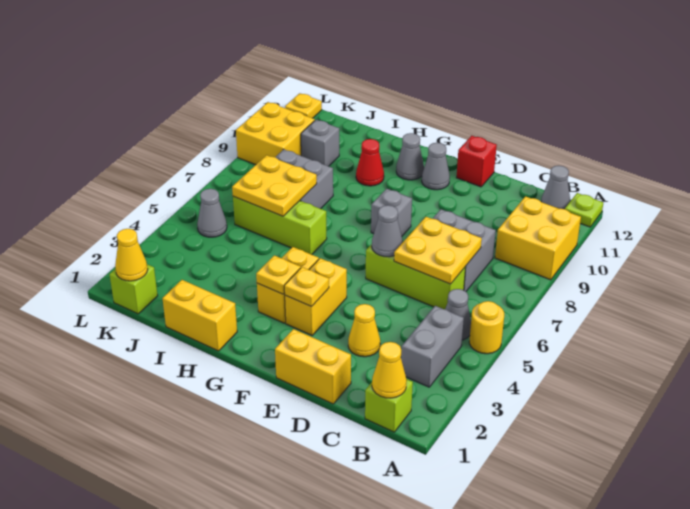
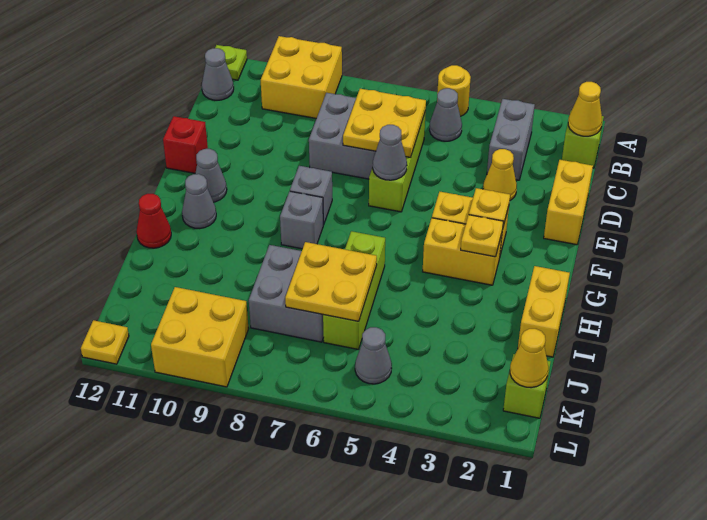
grey brick B3:B4 level 1 -> grey brick B3:C3 level 1
red cone H10 level 1 -> red cone H12 level 1
grey brick J10 level 1 -> grey brick G8 level 1

